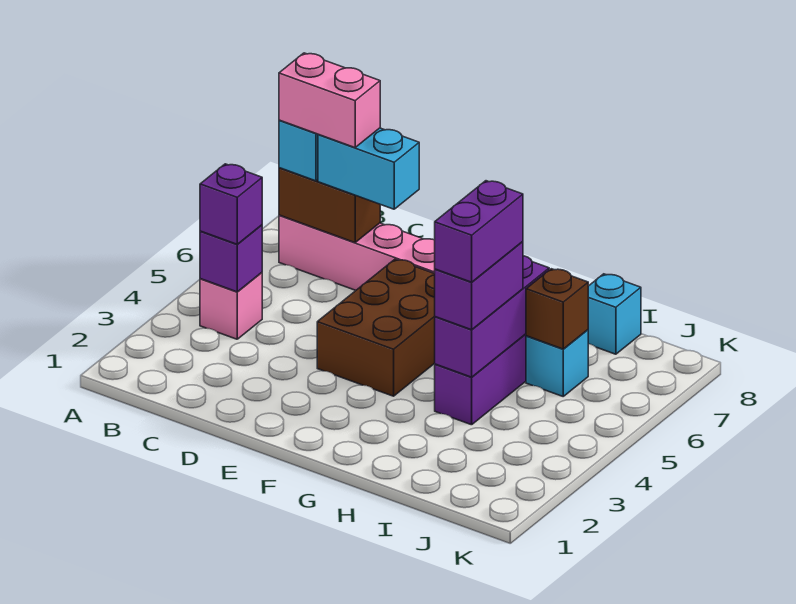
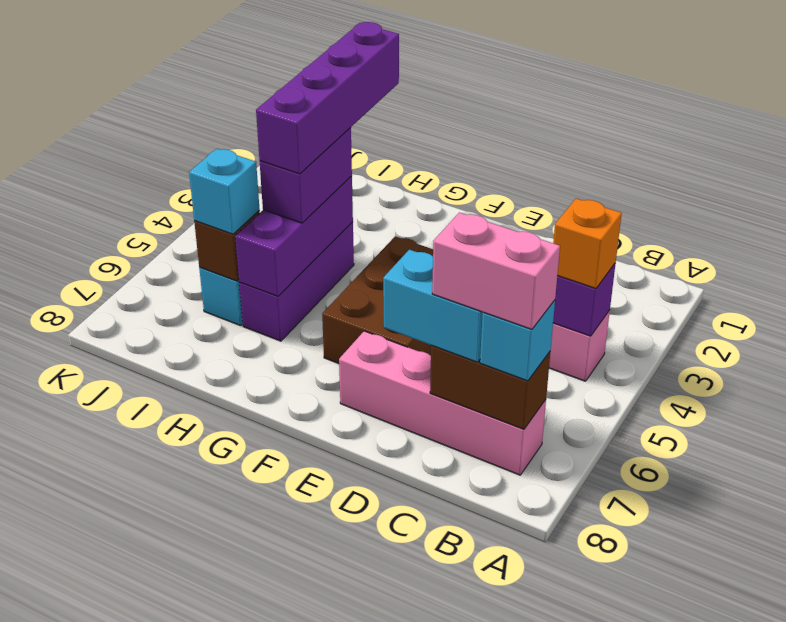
purple brick B4 level 3 -> orange brick B4 level 3
purple brick H4:H5 level 4 -> purple brick H2:H5 level 4
cyan brick I8 level 1 -> cyan brick I6 level 3

